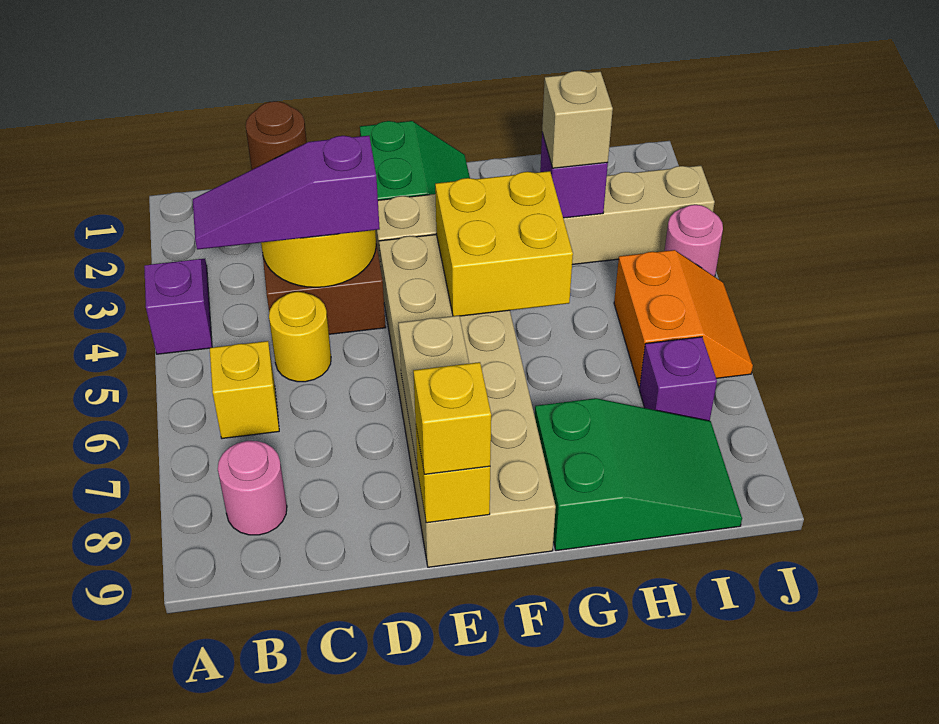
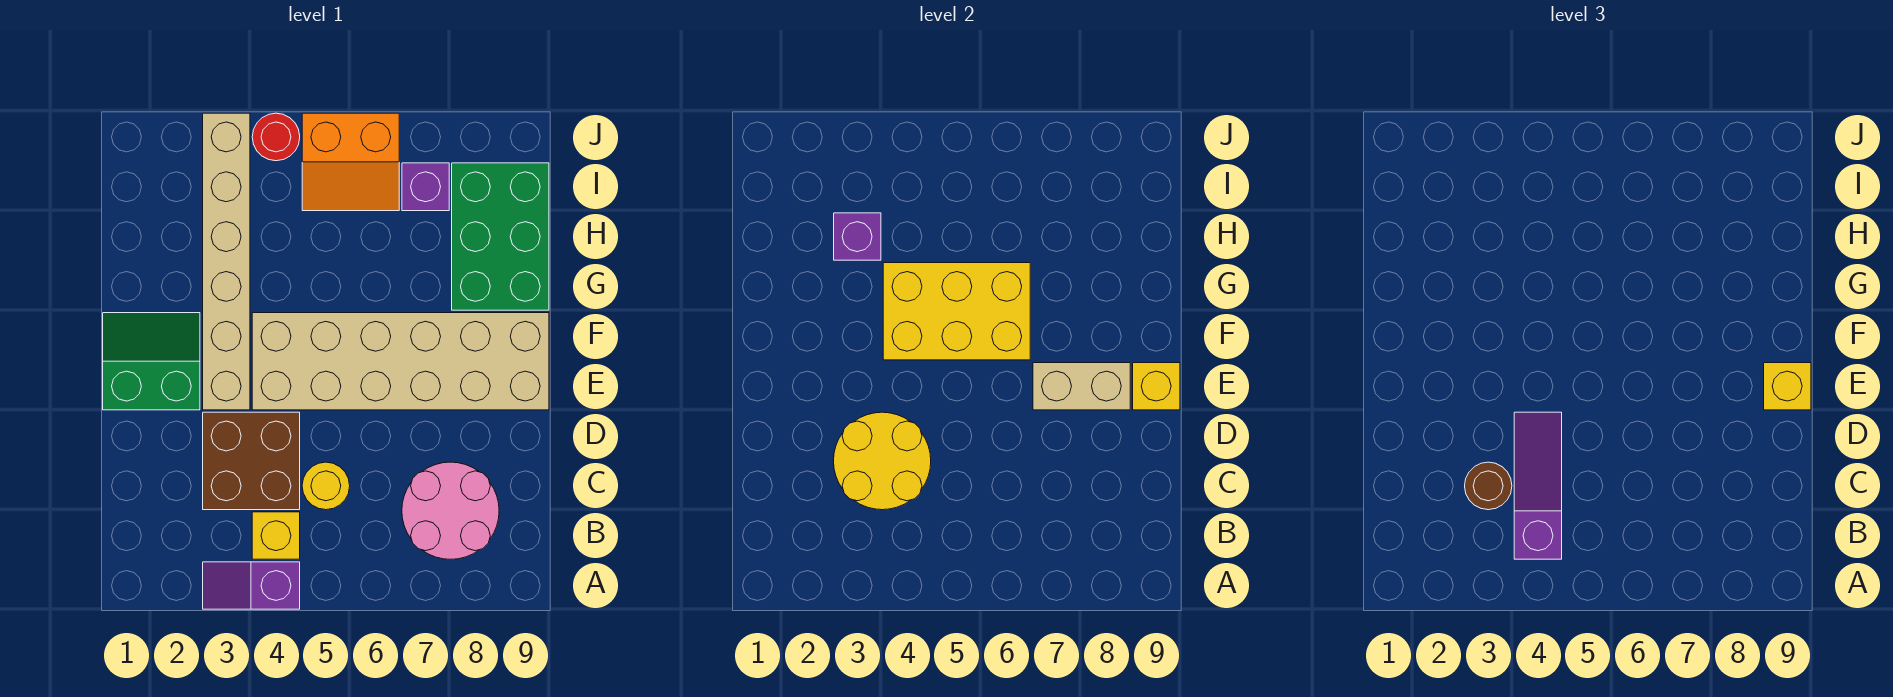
purple slope B4:D4 level 3 top D -> purple slope B4:D4 level 3 top B
yellow brick B6 level 1 -> yellow brick B4 level 1
pink round brick B8 level 1 -> pink round brick B7:C8 level 1
yellow brick F4:G5 level 2 -> yellow brick F4:G6 level 2
green slope G8:I9 level 1 top G -> green brick G8:I9 level 1
tan brick H3 level 3 -> none
orange slope I5:J6 level 1 top I -> orange slope I5:J6 level 1 top J
pink round brick J4 level 1 -> red round brick J4 level 1

